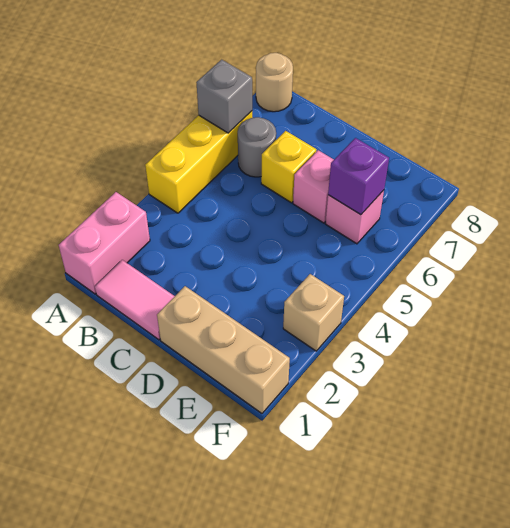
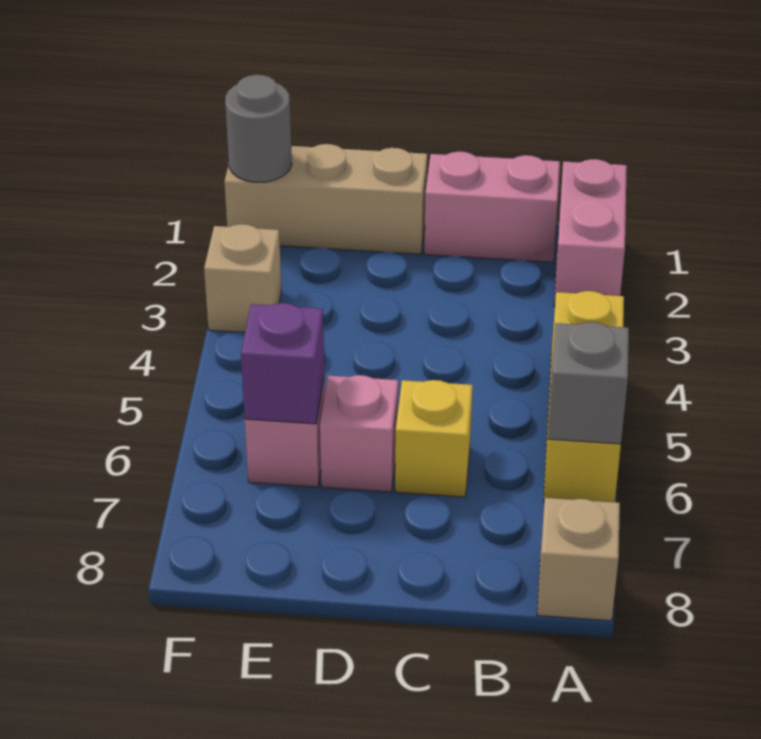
tan round brick A8 level 1 -> tan brick A8 level 1
pink tile B1:C1 level 1 -> pink brick B1:C1 level 1
grey round brick B6 level 1 -> grey round brick F1 level 2

